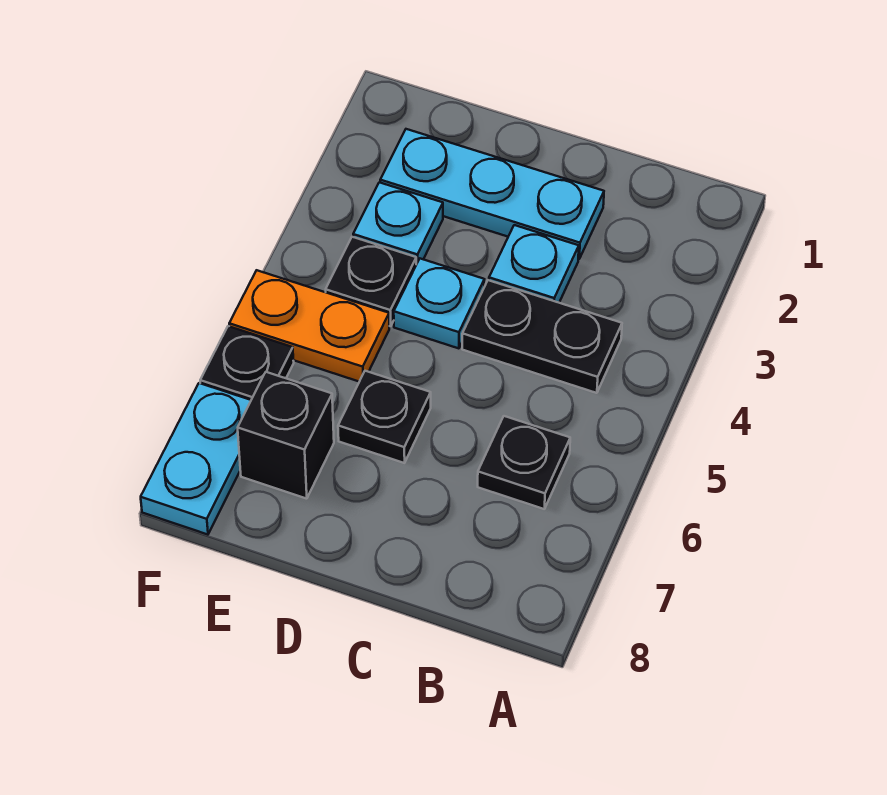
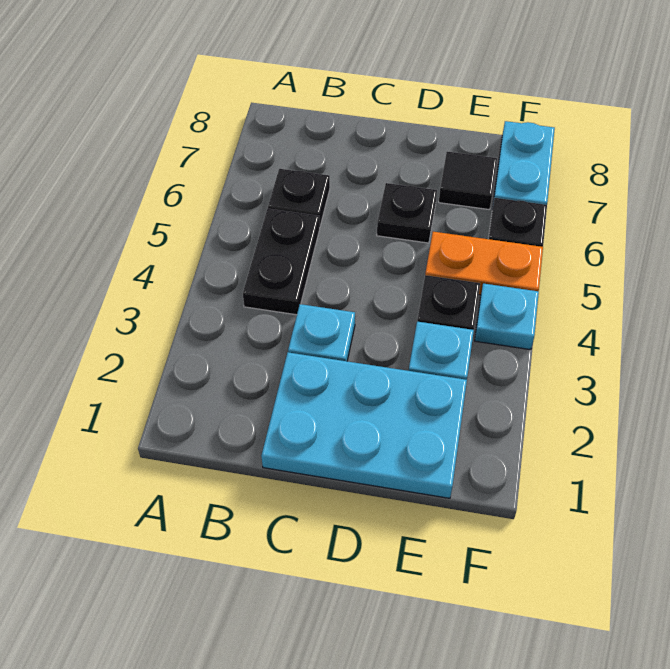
black plate B4:C4 level 1 -> black plate B4:B5 level 1
cyan plate C2:E2 level 1 -> cyan plate C1:E2 level 1
cyan plate D4 level 1 -> cyan plate F4 level 1
black brick E7 level 1 -> black tile E7 level 1

